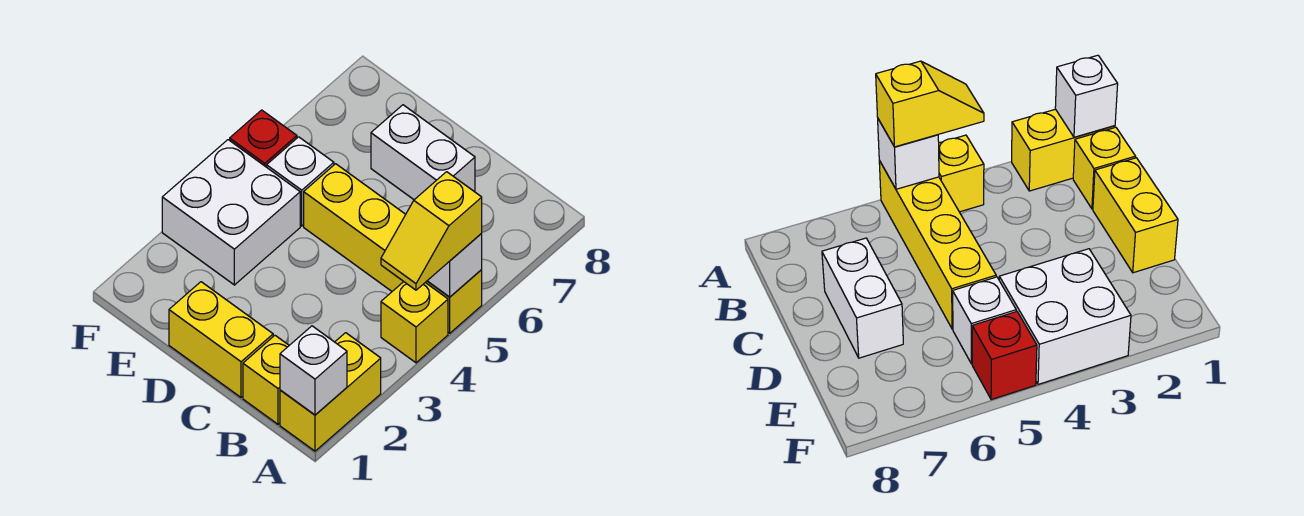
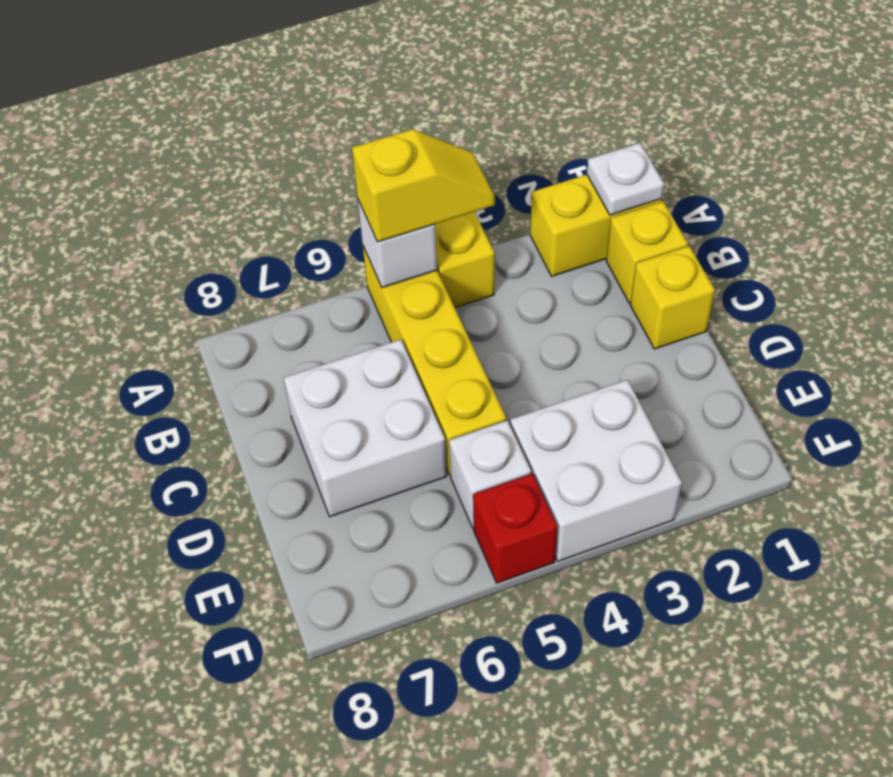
white brick A1 level 2 -> white plate A1 level 2
yellow brick C1:D1 level 1 -> yellow brick C1 level 1
white brick C7:D7 level 1 -> white brick C6:D7 level 1

